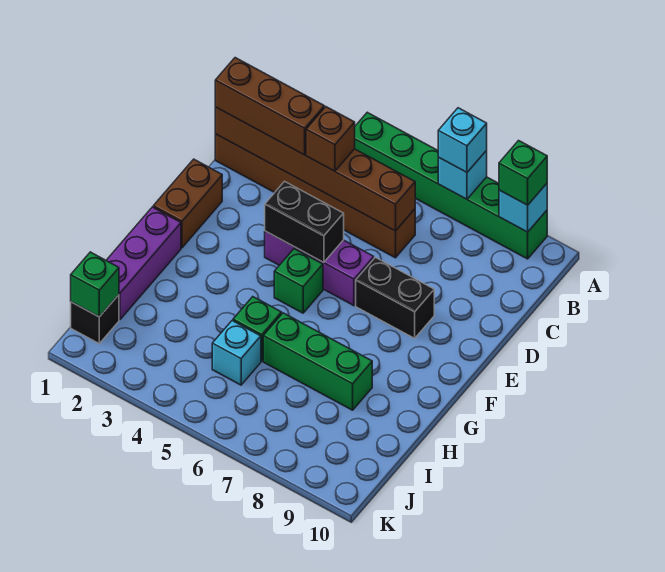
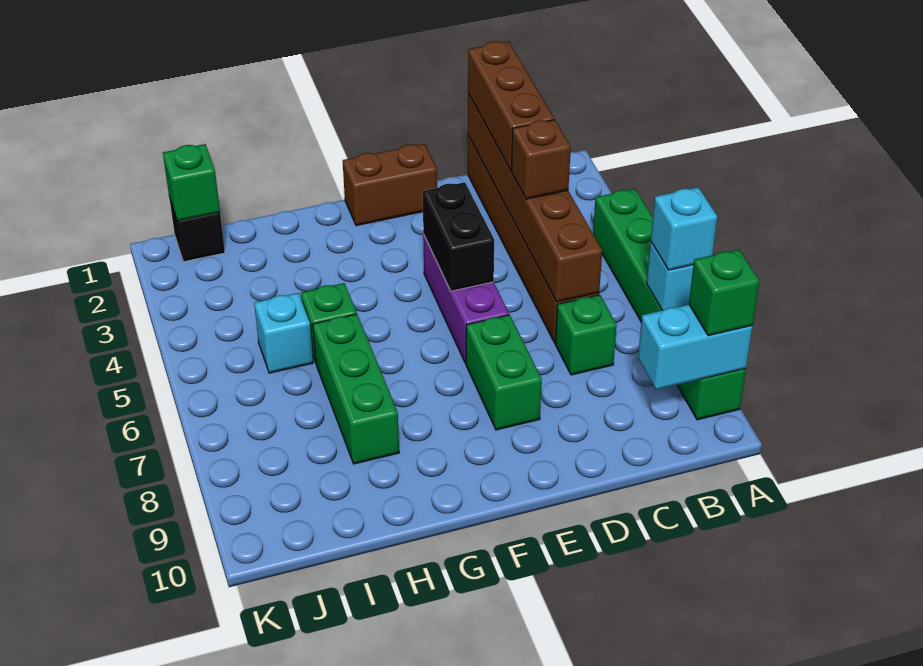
cyan brick A9 level 2 -> cyan brick A9:B9 level 2
black brick E7:E8 level 1 -> green brick E7:E8 level 1
green brick F5 level 1 -> green brick C7 level 1
purple brick G1:I1 level 1 -> none

